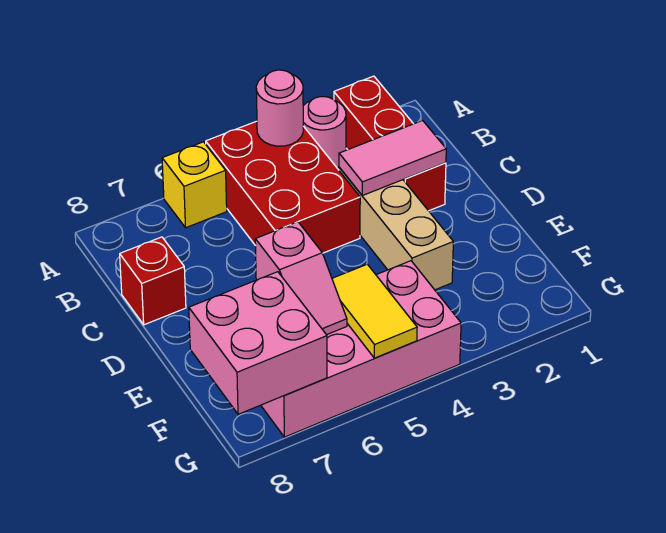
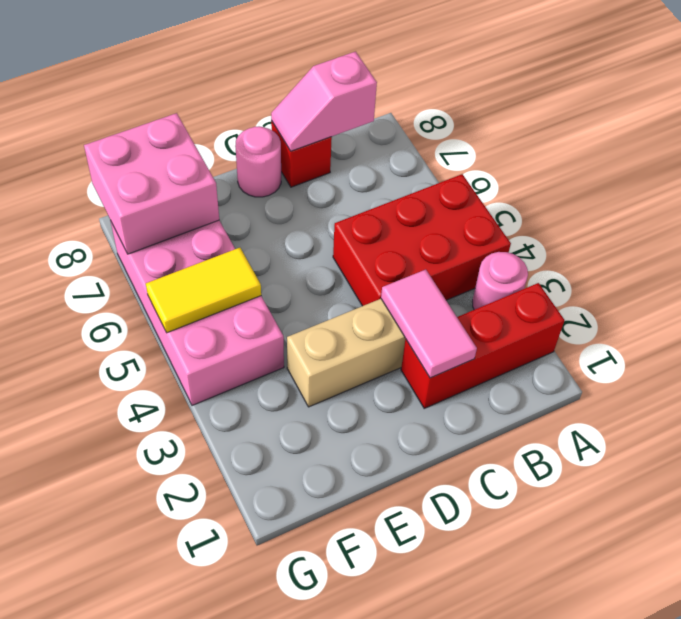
pink round brick A4 level 2 -> pink round brick D8 level 1
yellow brick A6 level 1 -> none
pink slope E6:F6 level 2 top E -> pink slope B8:C8 level 2 top B

